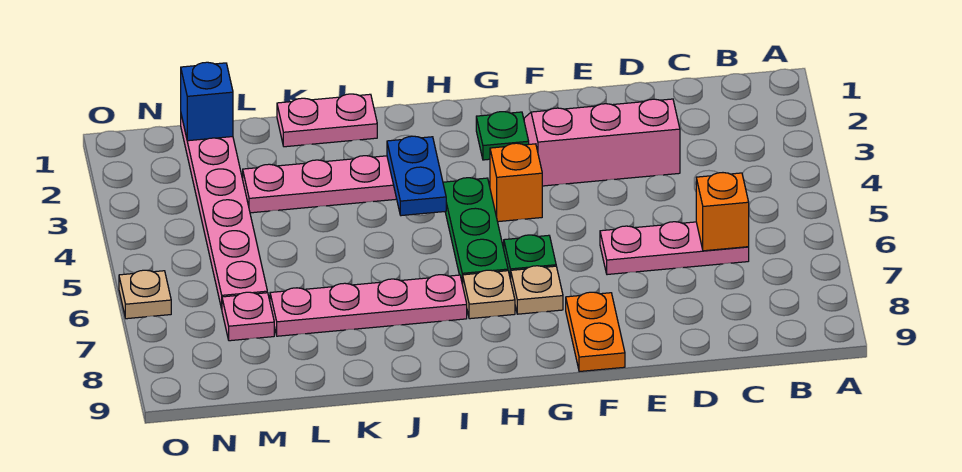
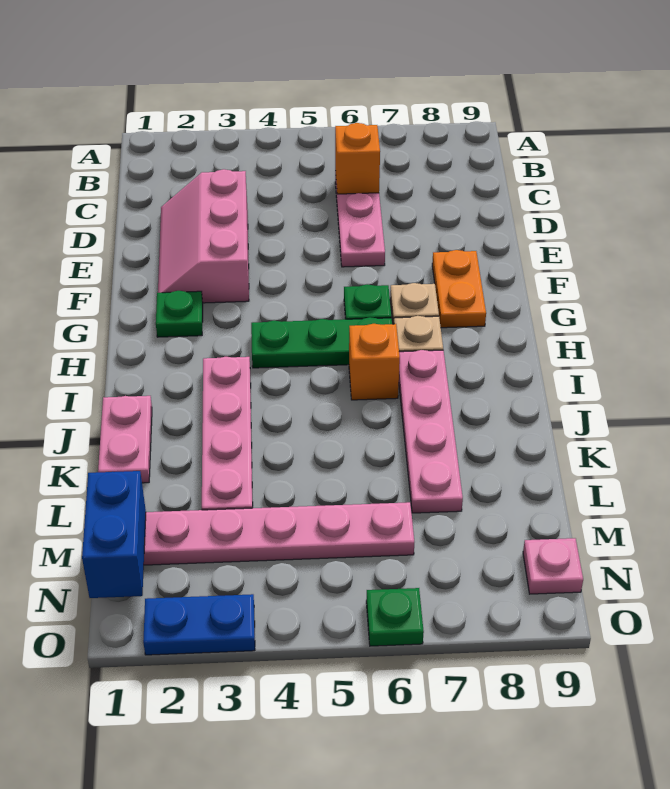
orange plate F8:F9 level 1 -> orange plate F8:G8 level 1
orange brick G4 level 1 -> orange brick I6 level 1
blue plate I3:I4 level 2 -> blue plate O2:O3 level 1
blue brick M1 level 2 -> blue brick M1:N1 level 2
pink plate M7 level 1 -> pink plate N9 level 1
tan plate O6 level 1 -> green plate O6 level 1

